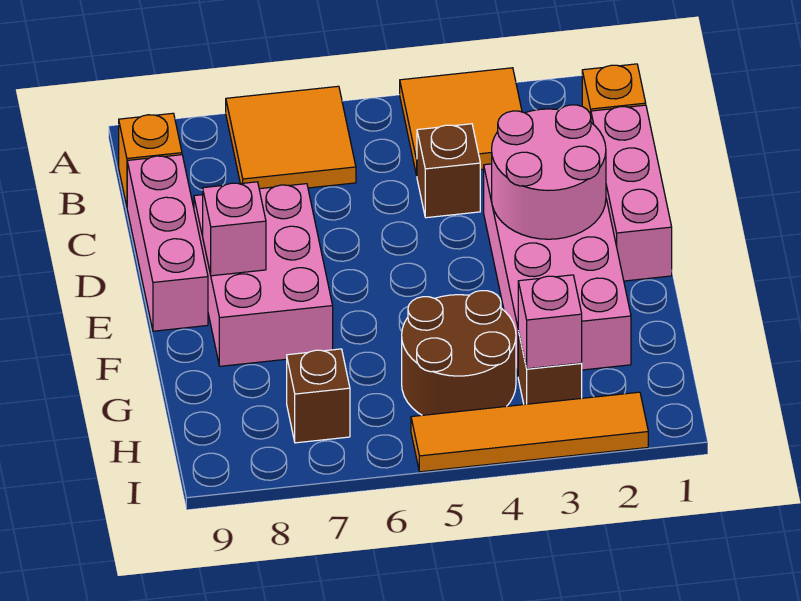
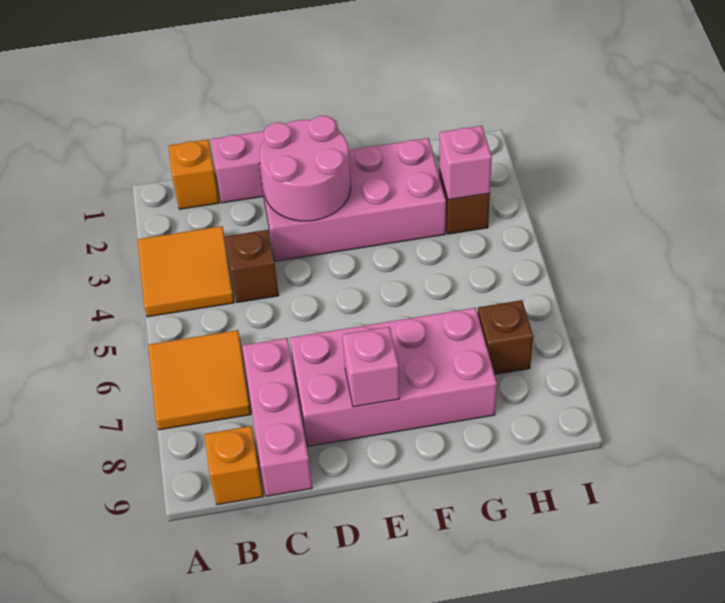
pink brick C9:E9 level 1 -> pink brick C7:C9 level 1
pink brick D7:F8 level 1 -> pink brick D7:G8 level 1
brown round brick G4:H5 level 1 -> none
orange tile I2:I5 level 1 -> none

